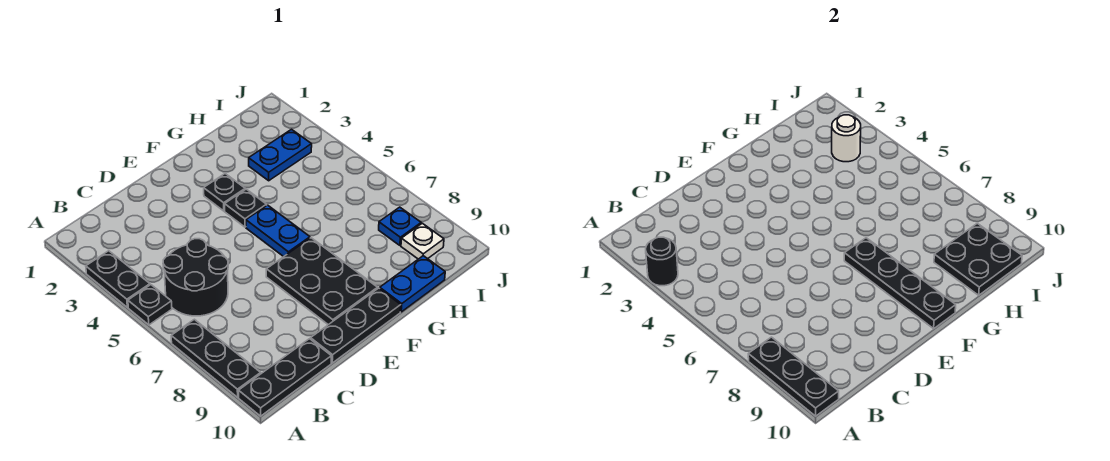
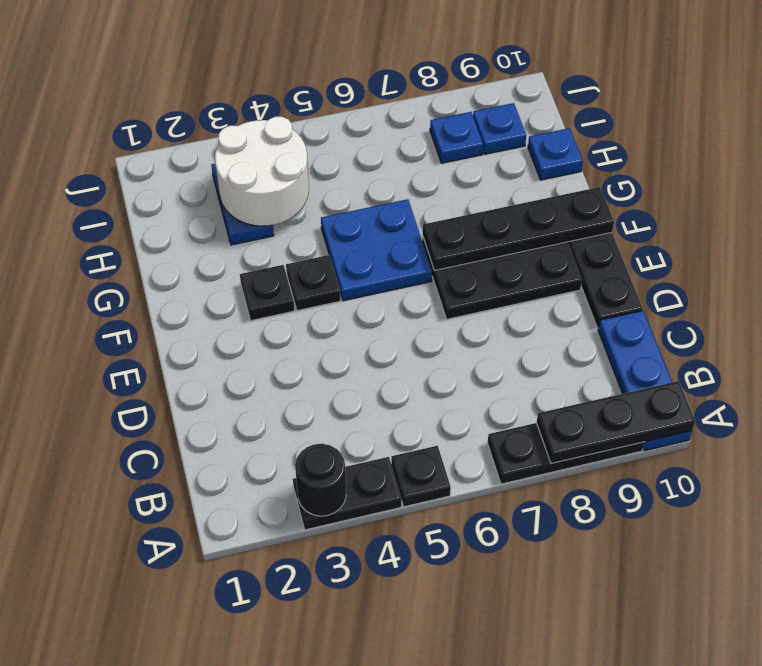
black plate A10:C10 level 1 -> blue plate A10:C10 level 1
black round brick B5:C6 level 1 -> none
blue plate F5:F6 level 1 -> blue plate F5:G6 level 1
blue plate G10:H10 level 1 -> blue plate H10 level 1
black plate H9:I10 level 2 -> none
white round brick I3 level 2 -> white round brick H3:I4 level 2
white plate I9 level 1 -> blue plate I9 level 1

